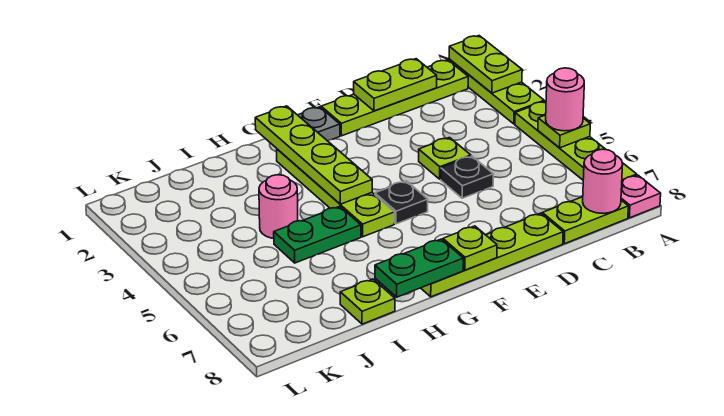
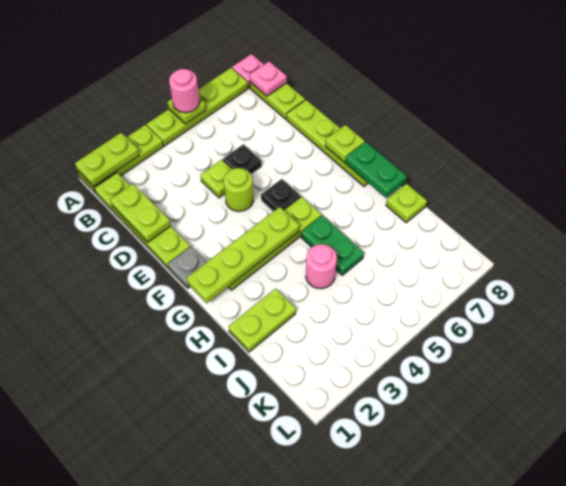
pink round brick B8 level 2 -> pink plate B8 level 2
none -> lime round brick E4 level 1
none -> lime plate I1:I2 level 1

